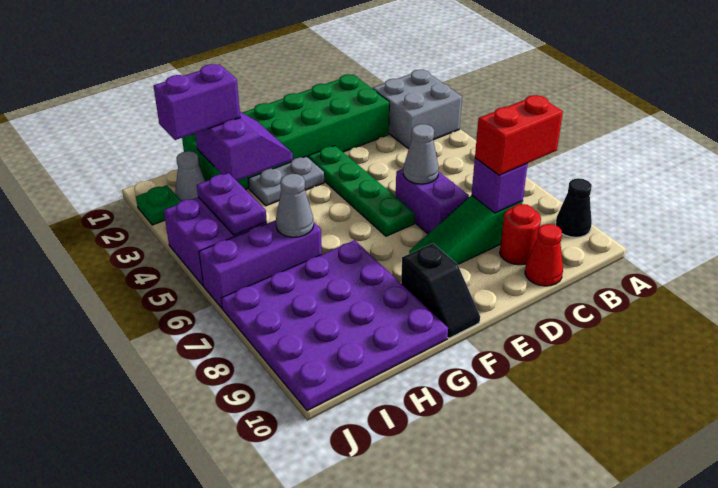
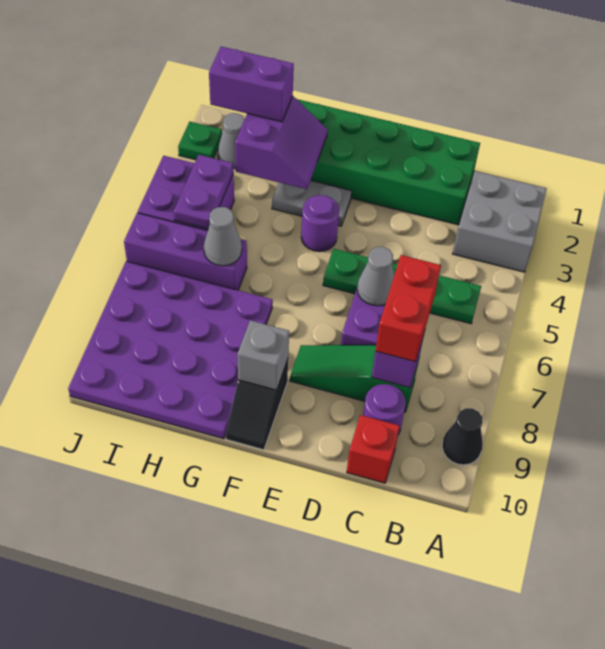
red brick B8:C8 level 3 -> red brick C7:C8 level 3
red round brick C9 level 1 -> purple round brick C9 level 1
red cone C10 level 1 -> red brick C10 level 1
green plate E3:E6 level 1 -> green plate B5:E5 level 1
none -> purple round brick F4 level 1
none -> grey brick F9 level 2

